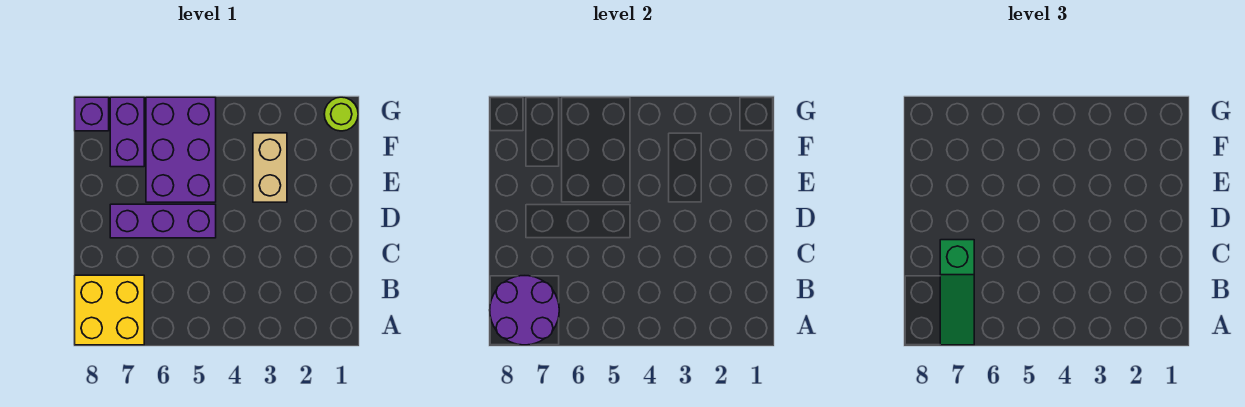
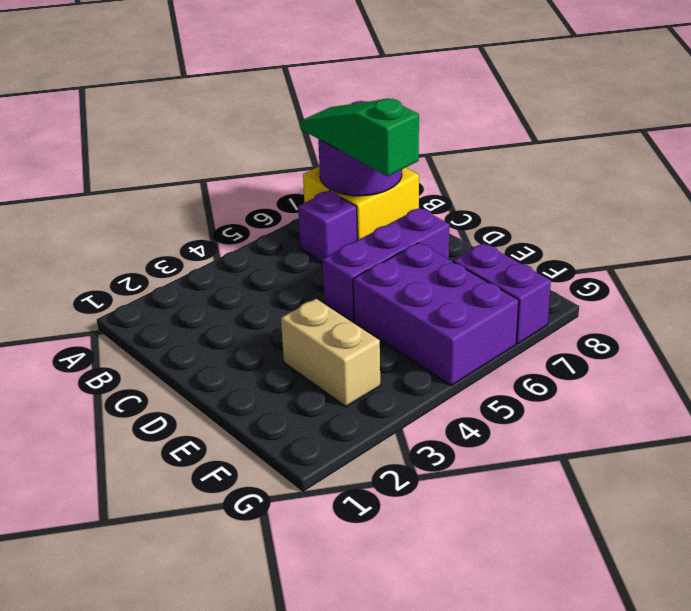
lime round brick G1 level 1 -> none
purple brick G8 level 1 -> purple brick B6 level 1

